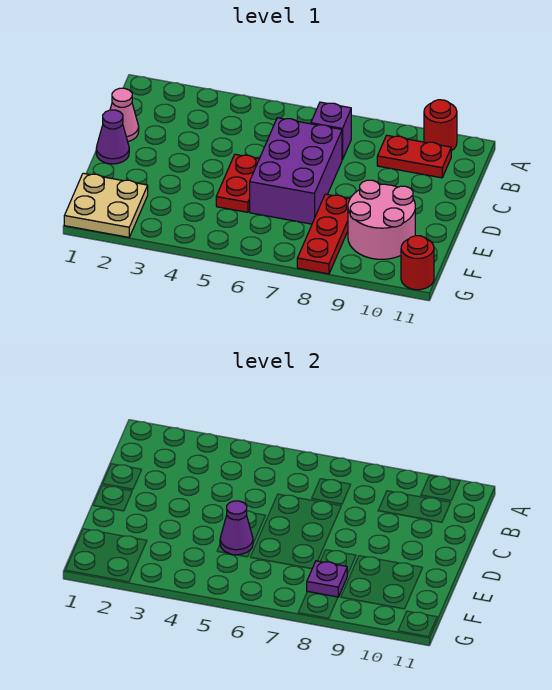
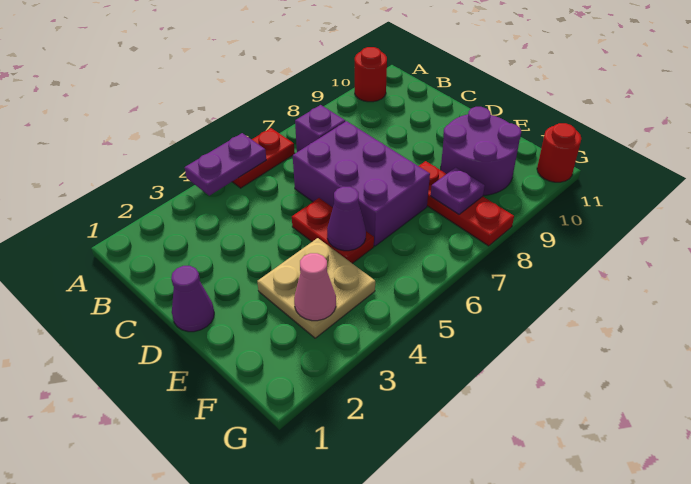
none -> purple plate A4:A5 level 2
red plate B9:B10 level 1 -> red plate A5:A6 level 1
pink cone C1 level 1 -> pink cone F3 level 2
pink round brick E9:F10 level 1 -> purple round brick E9:F10 level 1
tan plate F1:G2 level 1 -> tan plate E3:F4 level 1

